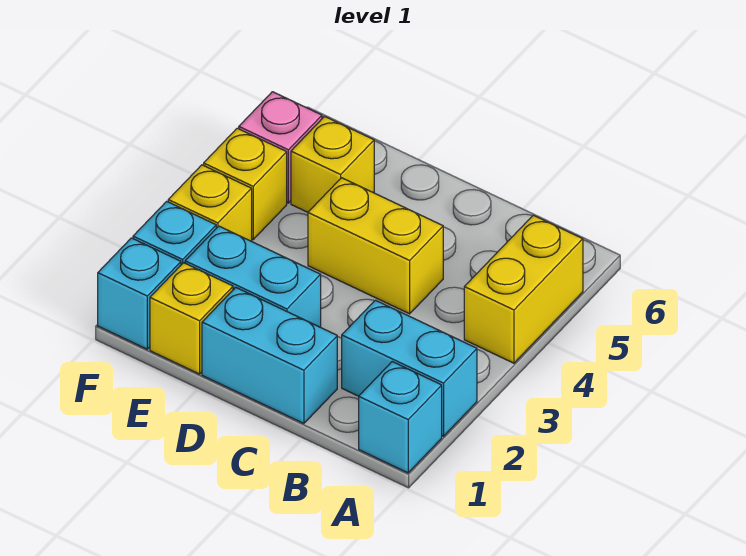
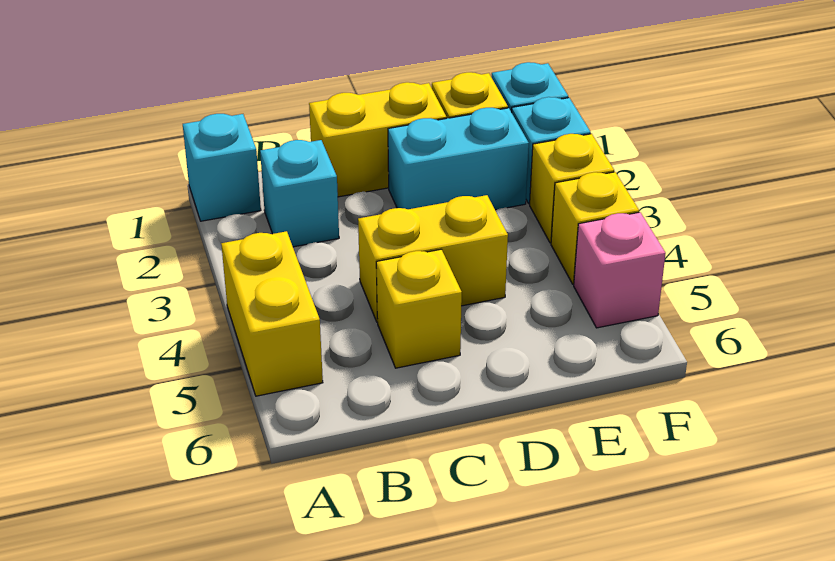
cyan brick A2:B2 level 1 -> cyan brick B2 level 1
cyan brick C1:D1 level 1 -> yellow brick C1:D1 level 1
yellow brick E5 level 1 -> yellow brick C5 level 1

